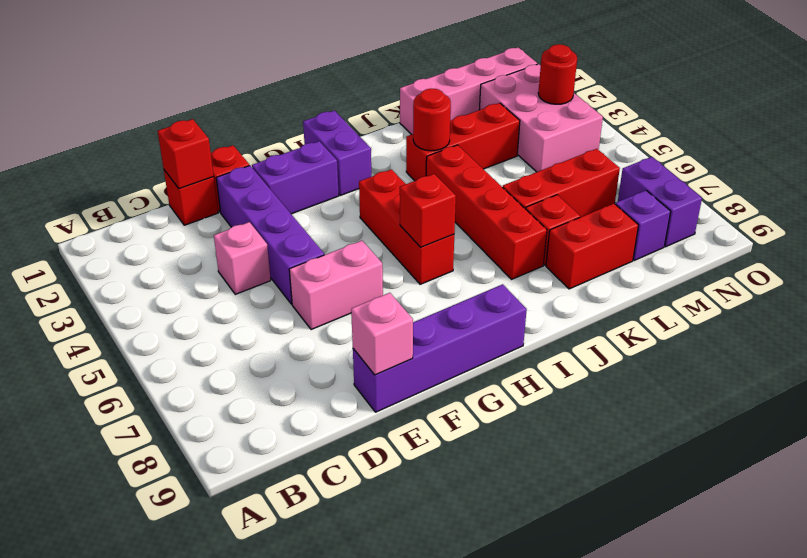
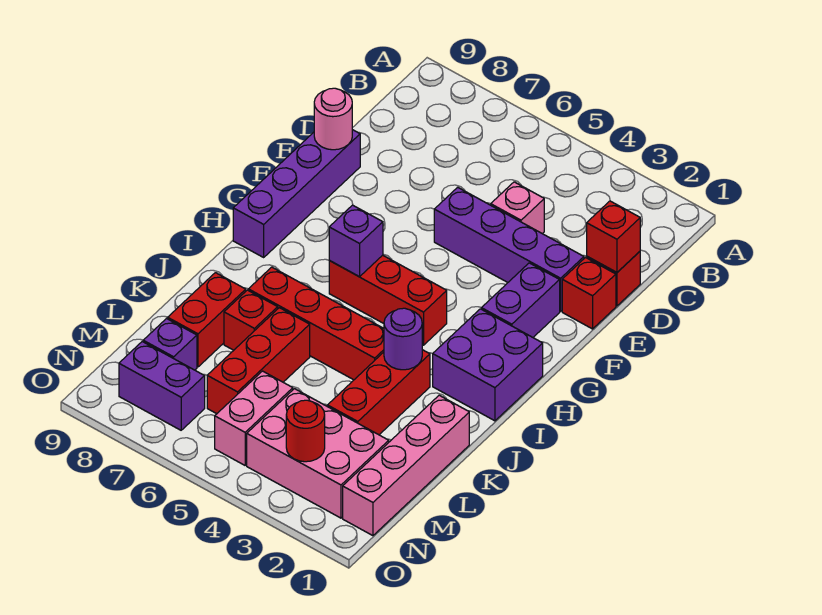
pink brick E6:F6 level 1 -> pink brick M5:N5 level 1
pink brick E9 level 2 -> pink round brick E9 level 2
purple brick H1:H2 level 1 -> purple brick H1:I2 level 1
red brick H6 level 2 -> purple brick H6 level 2
red round brick J3 level 2 -> purple round brick J3 level 2

